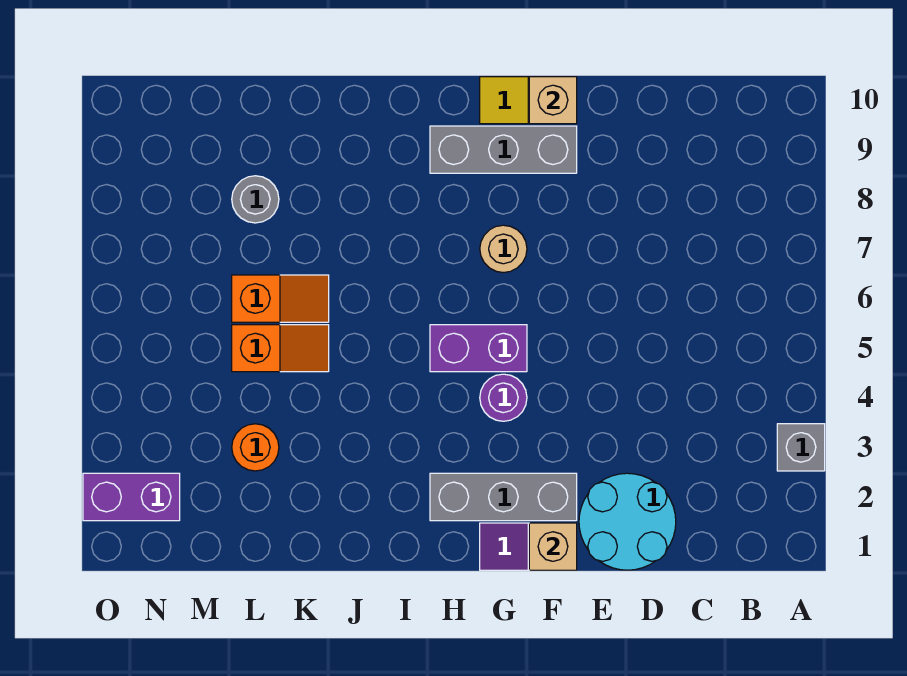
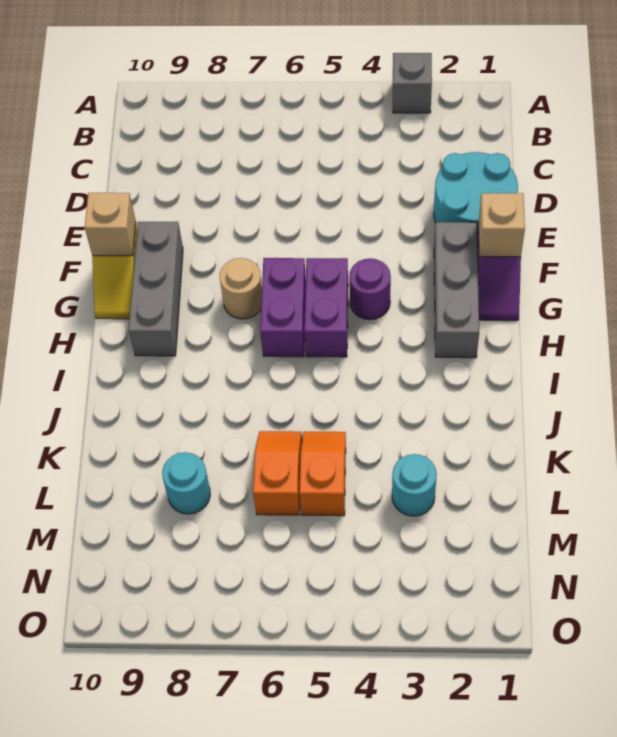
orange round brick L3 level 1 -> cyan round brick L3 level 1
grey round brick L8 level 1 -> cyan round brick L8 level 1
purple brick N2:O2 level 1 -> purple brick G6:H6 level 1

